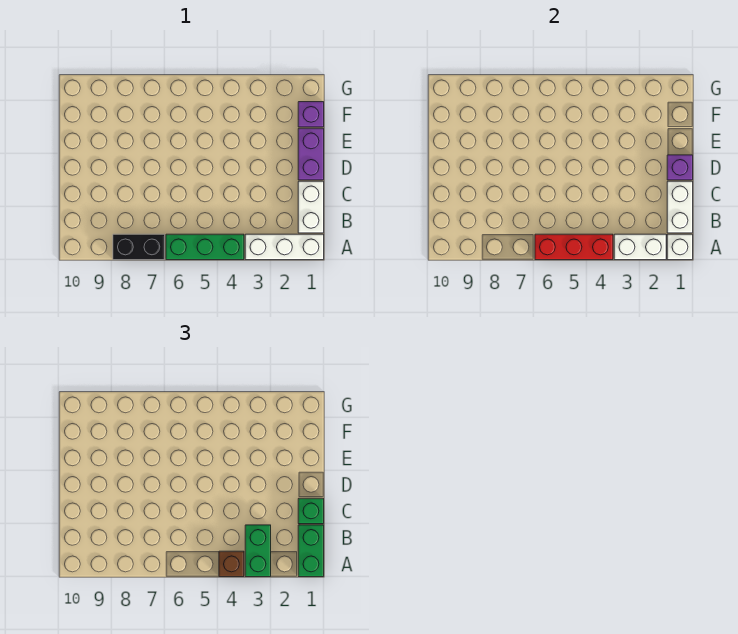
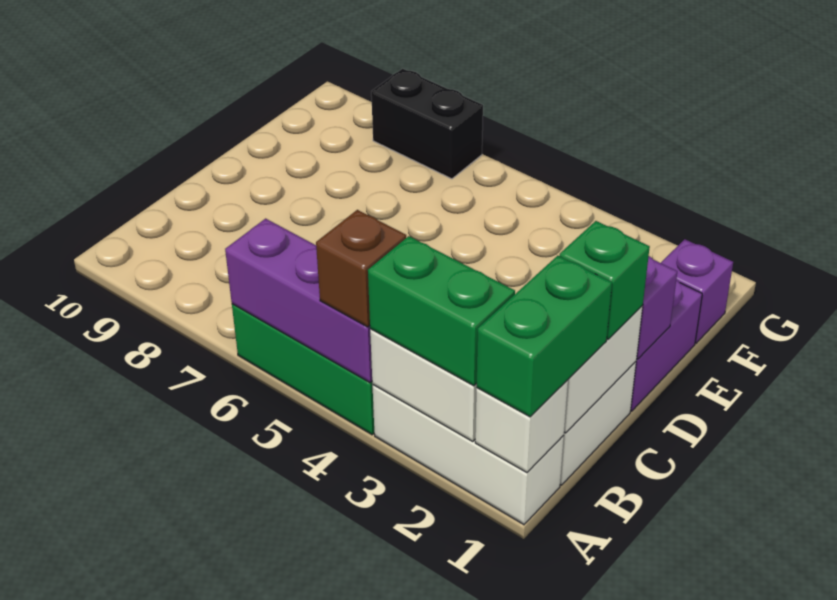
green brick A3:B3 level 3 -> green brick A2:A3 level 3
red brick A4:A6 level 2 -> purple brick A4:A6 level 2
black brick A7:A8 level 1 -> black brick G7:G8 level 1

